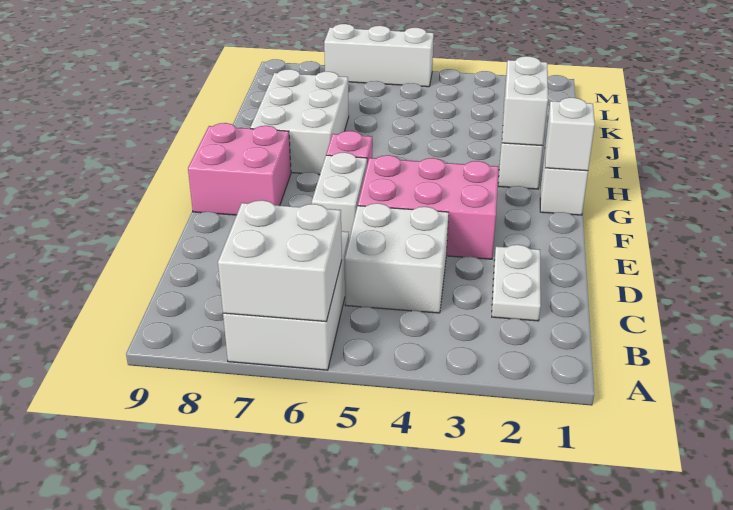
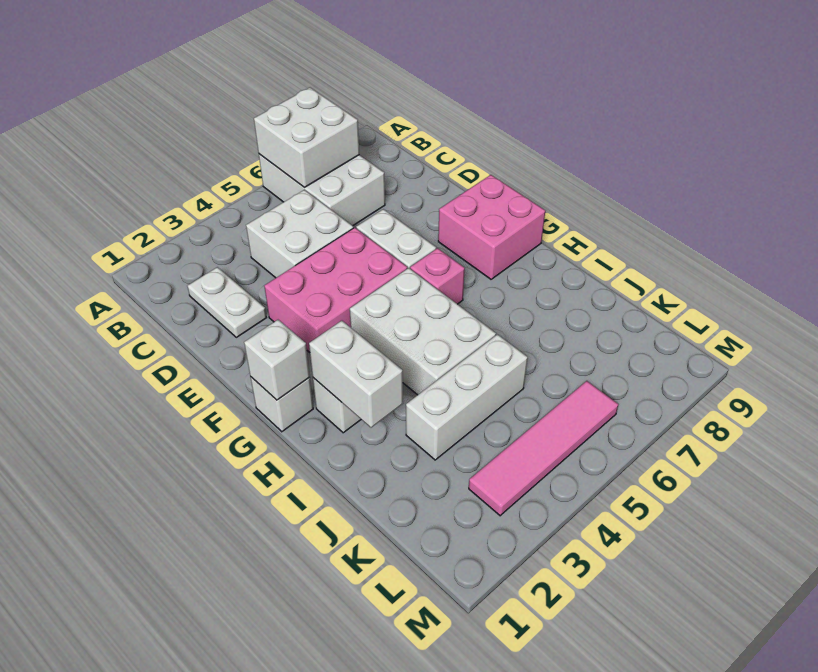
white brick H7:J8 level 1 -> white brick G4:I5 level 1
none -> pink tile L3:L6 level 1
white brick M5:M7 level 1 -> white brick J3:J5 level 1

